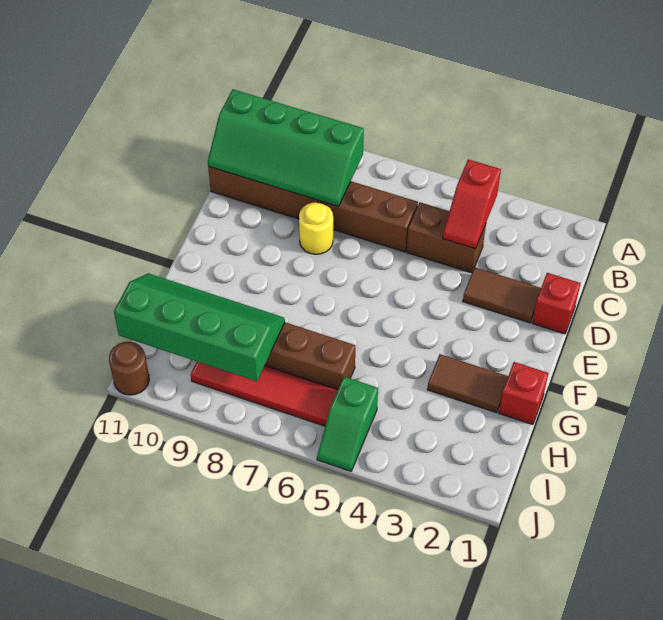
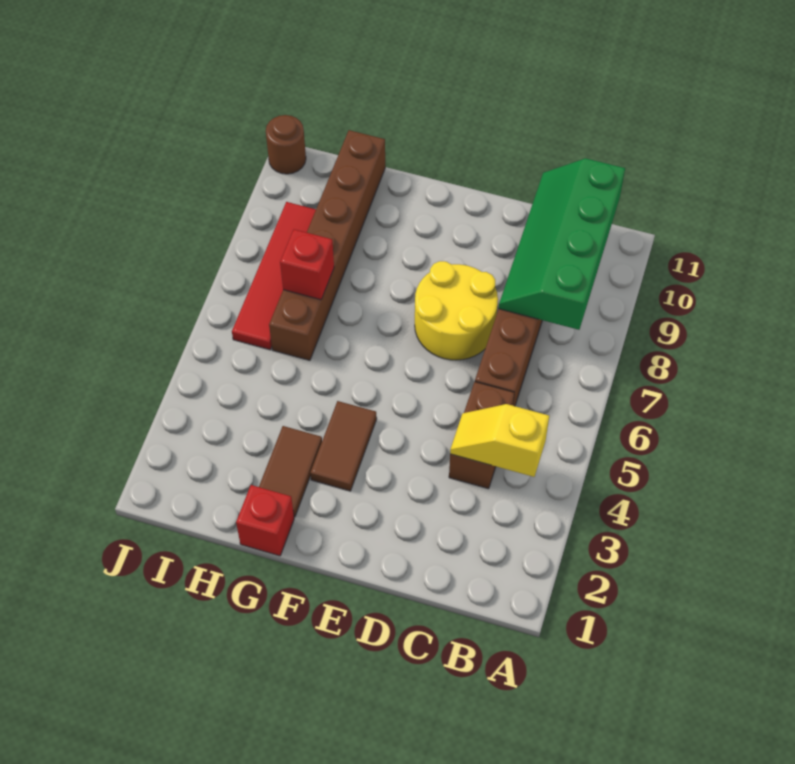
red slope B4:C4 level 2 top B -> yellow slope B4:C4 level 2 top B
red brick D1 level 1 -> red brick H7 level 2
brown tile D2:D3 level 1 -> brown tile F3:F4 level 1
yellow round brick D8 level 1 -> yellow round brick D7:E8 level 1
green slope H8:I11 level 2 top I -> none
green slope I5:J5 level 1 top I -> none

